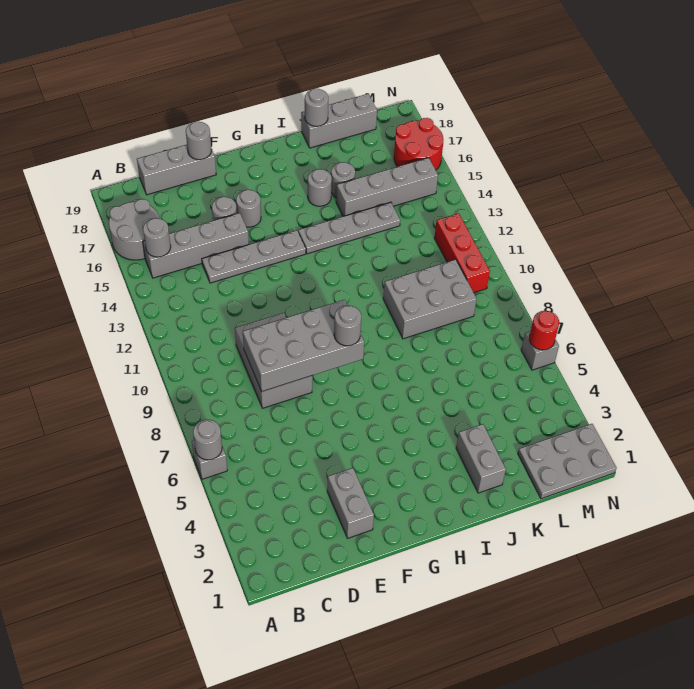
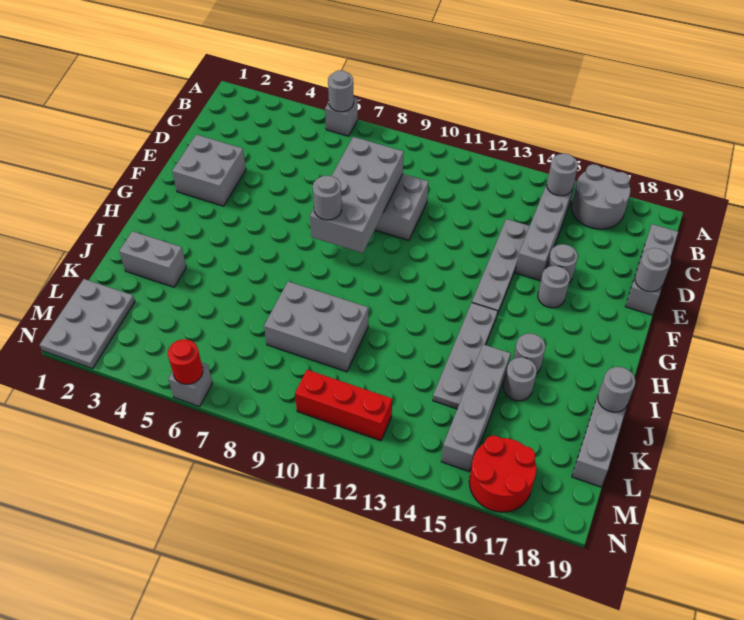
grey brick E2:E3 level 1 -> grey brick E2:F3 level 1
grey brick J9:L10 level 1 -> grey brick J8:K10 level 1

